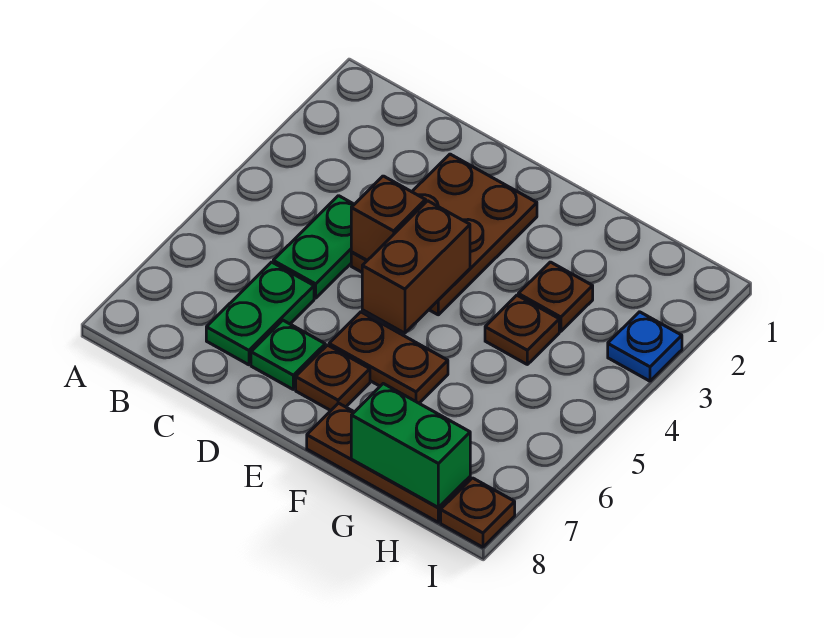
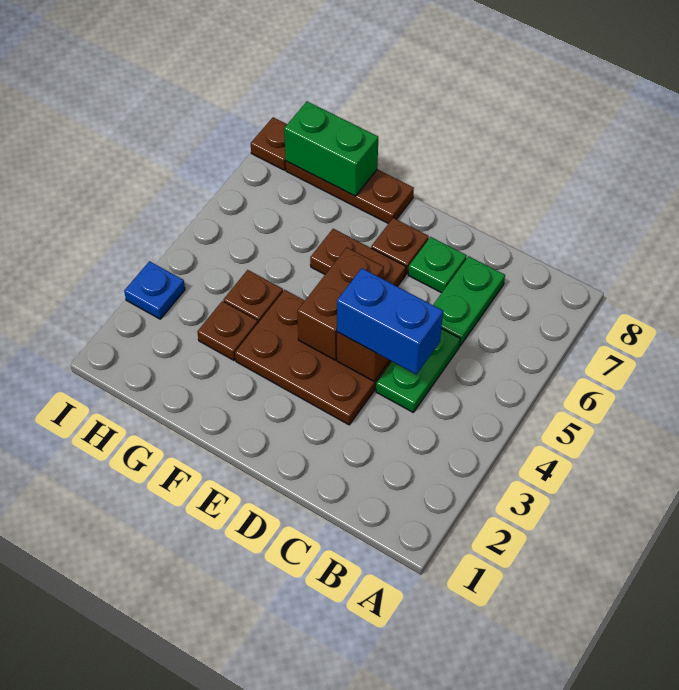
none -> blue brick C4:D4 level 3
brown plate D2:E4 level 1 -> brown plate D3:F4 level 1

